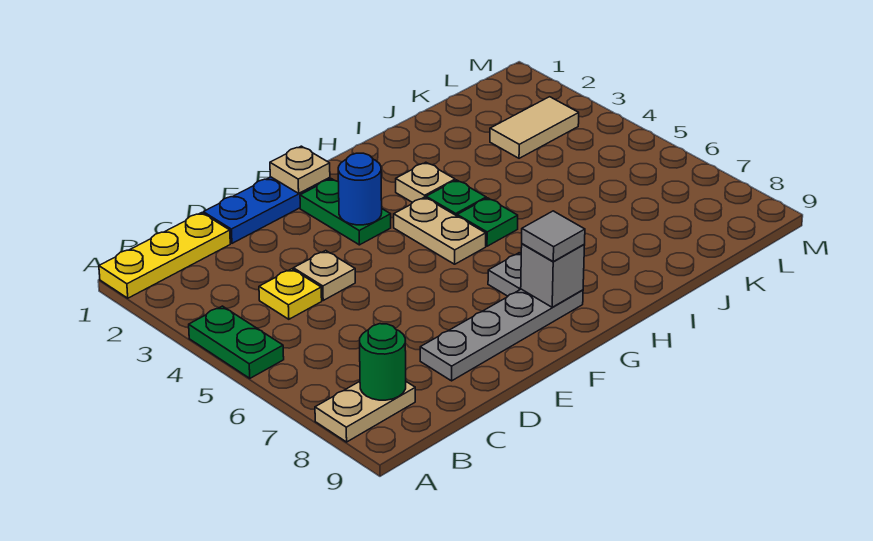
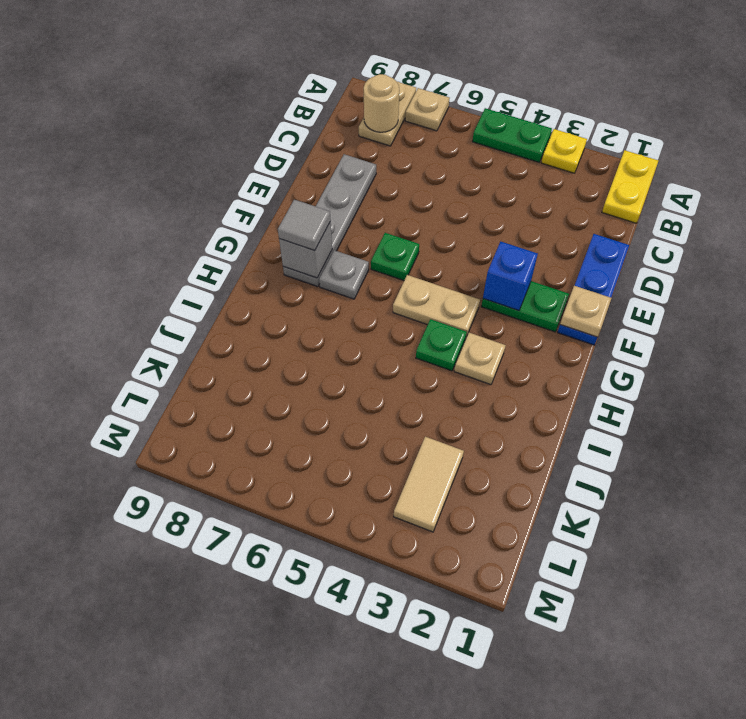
yellow plate A1:C1 level 1 -> yellow plate A1:B1 level 1
green round brick B8 level 2 -> tan round brick B8 level 2
yellow plate C4 level 1 -> yellow plate A3 level 1
tan plate D4 level 1 -> tan plate A7 level 1
blue round brick F3 level 2 -> blue brick F3 level 2
green plate H5 level 1 -> green plate F6 level 1

